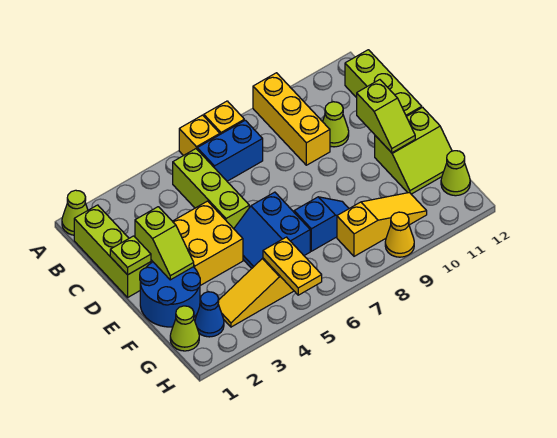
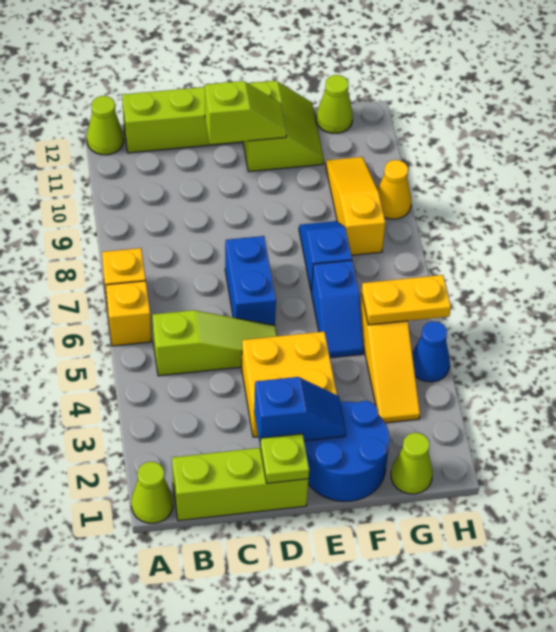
yellow brick A9:C9 level 1 -> none
lime brick B5:D5 level 1 -> lime slope B5:D5 level 1 top B
blue brick B6:B7 level 1 -> blue brick D6:D7 level 1
lime cone C10 level 1 -> lime cone A12 level 1
lime slope D2:E2 level 2 top D -> blue slope D2:E2 level 2 top D
blue slope E5:F6 level 1 top 6 -> blue slope F5:F6 level 1 top 6
blue cone G2 level 1 -> blue cone H4 level 1

